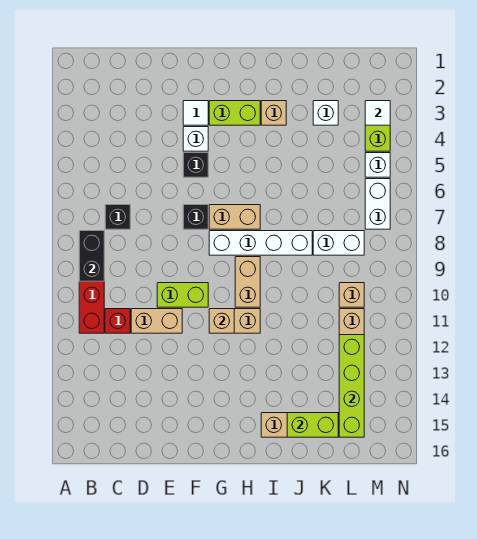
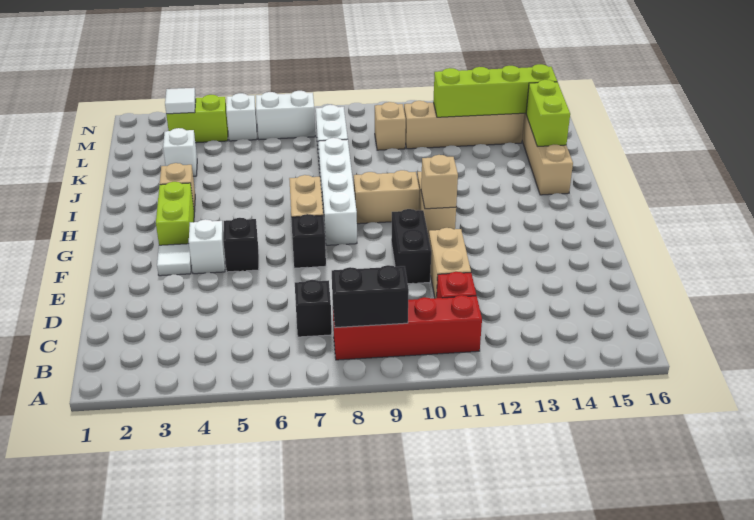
lime brick E10:F10 level 1 -> black brick E10:F10 level 1

